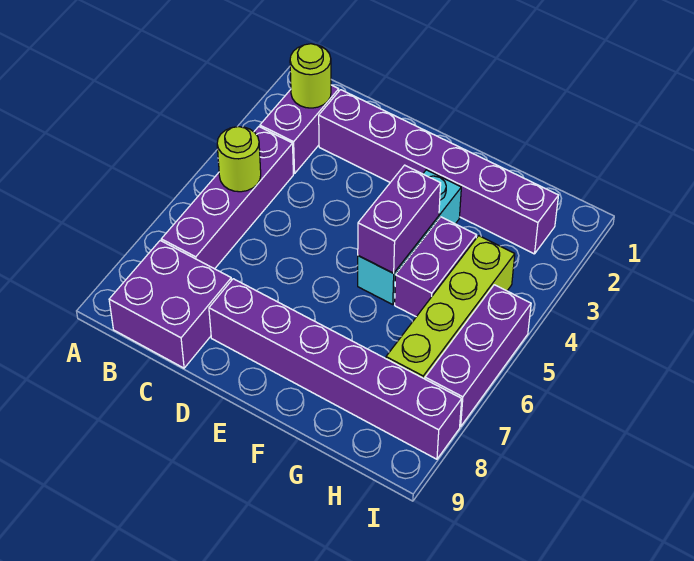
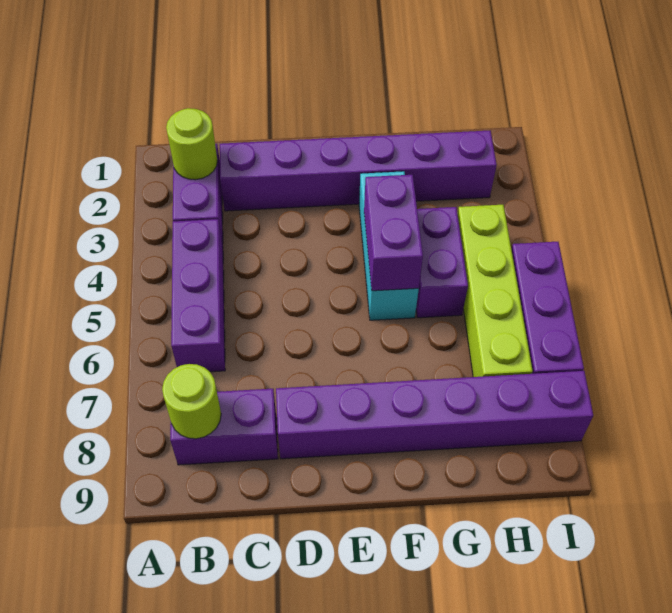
purple brick B4:B7 level 1 -> purple brick B4:B6 level 1
lime round brick B5 level 2 -> lime round brick B8 level 2
purple brick B8:C9 level 1 -> purple brick B8:C8 level 1

